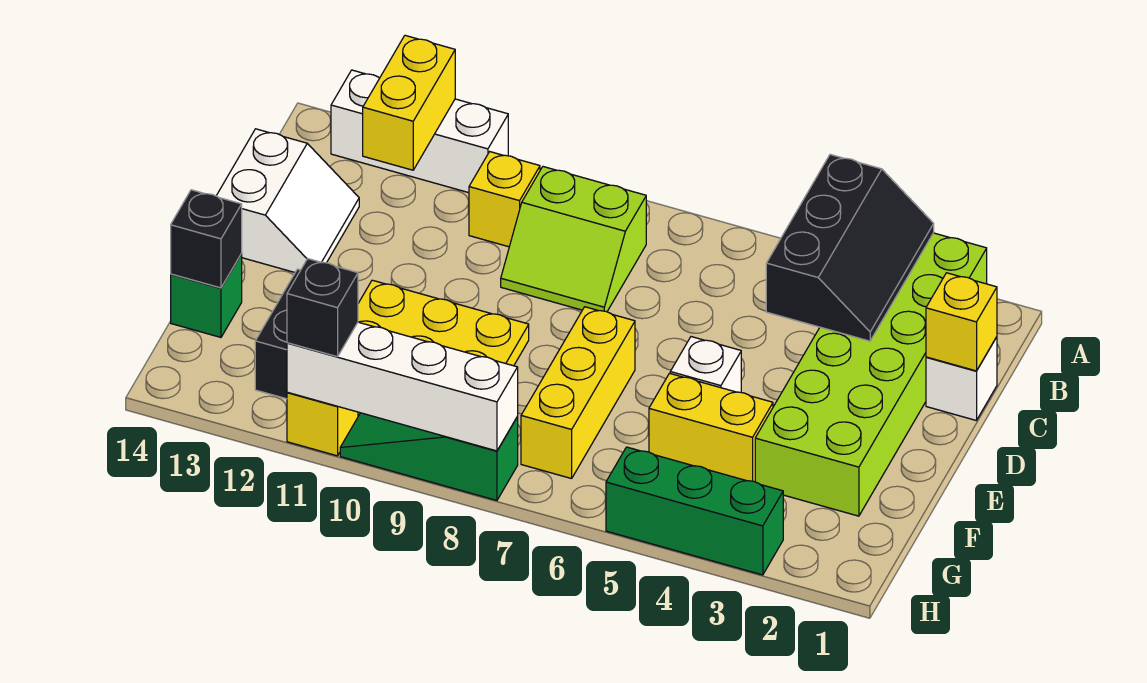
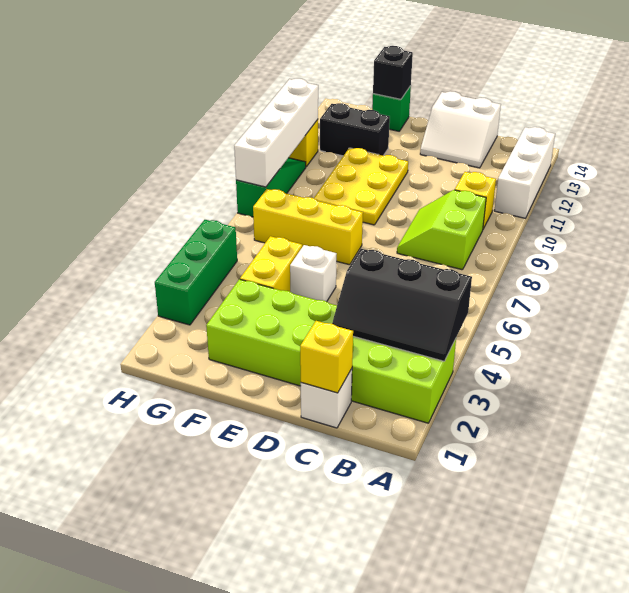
yellow brick A12:B12 level 2 -> none
black brick H11 level 3 -> none

